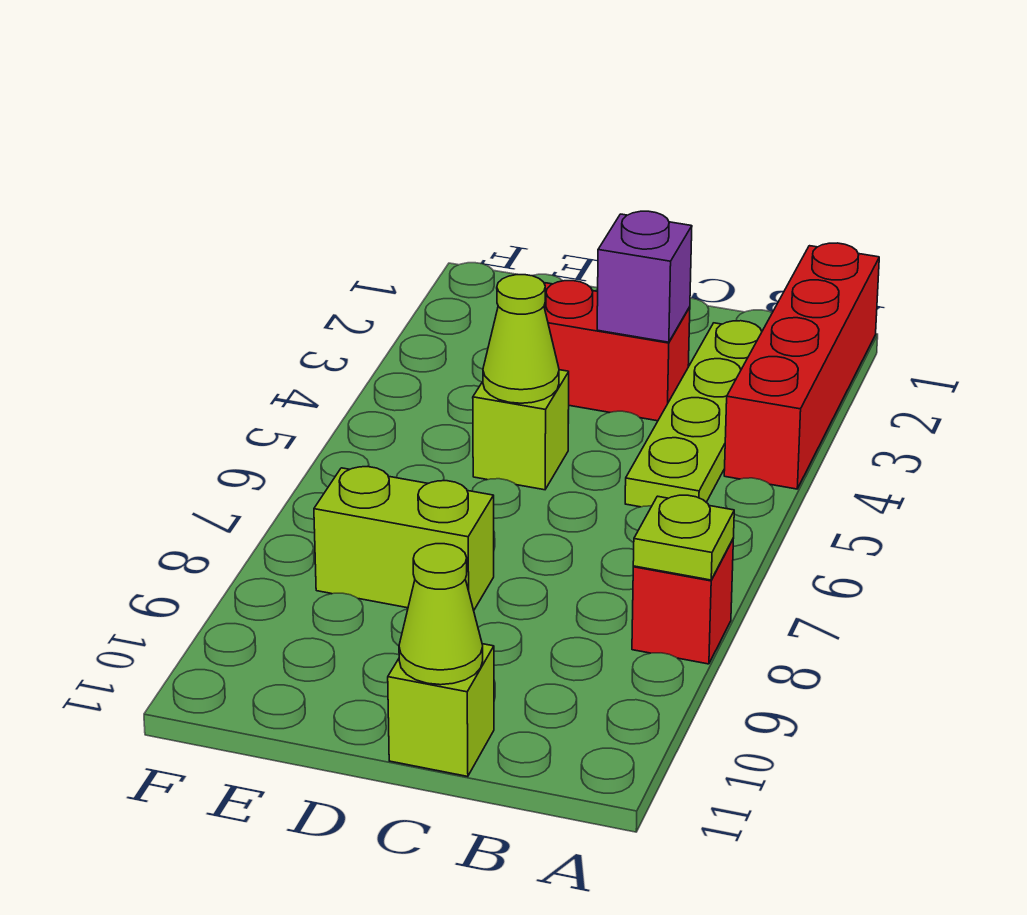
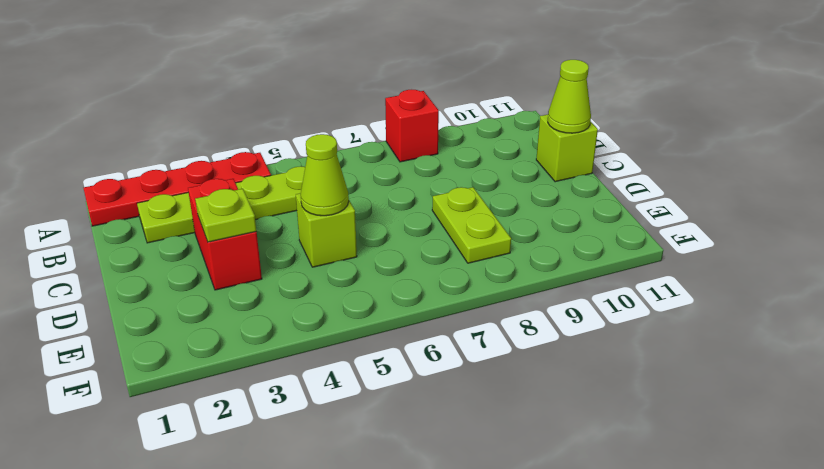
red brick A1:A4 level 1 -> red plate A1:A4 level 1
lime plate A8 level 2 -> lime plate D3 level 2
purple brick C3 level 2 -> none
lime brick D8:E8 level 1 -> lime plate D8:E8 level 1

